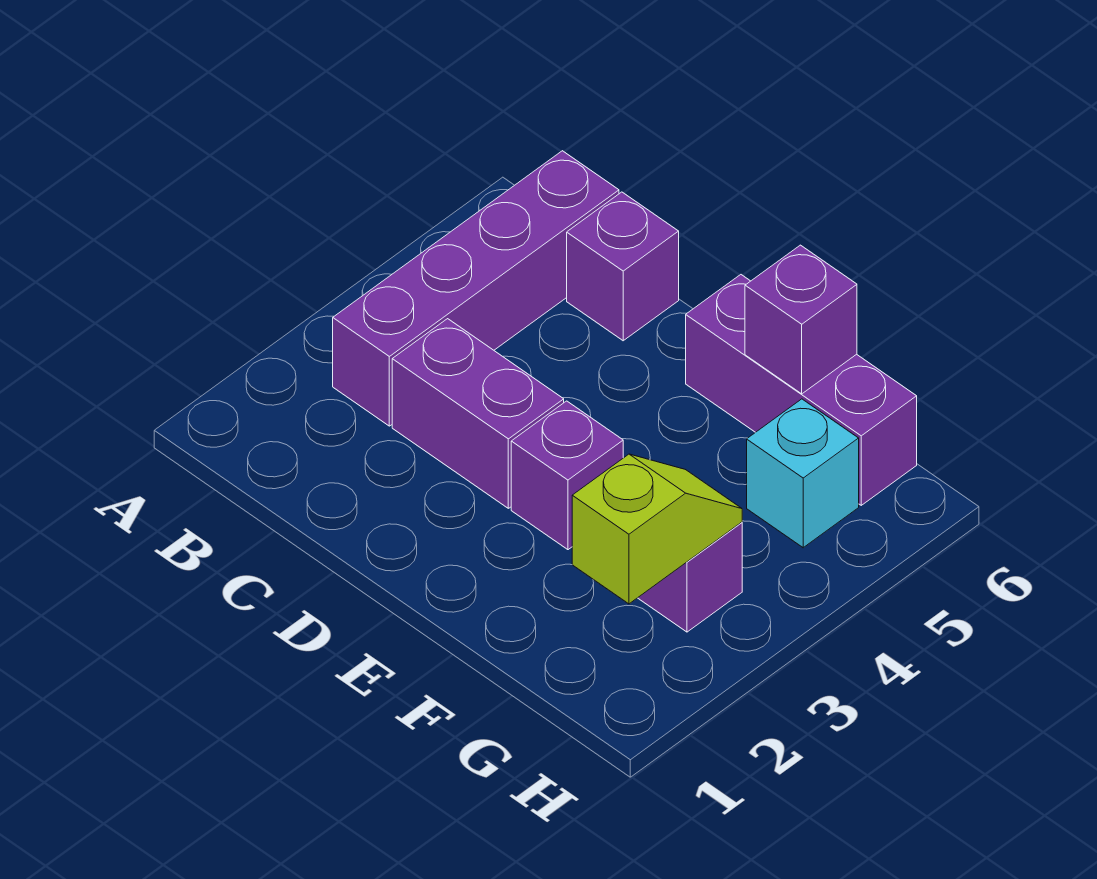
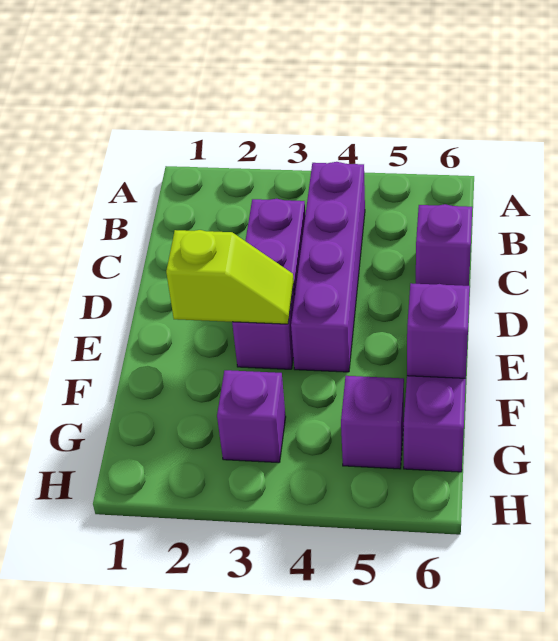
purple brick B3:B6 level 1 -> purple brick B4:E4 level 1
lime slope G2:G3 level 2 top 2 -> lime slope E2:E3 level 2 top 2
cyan brick G5 level 1 -> purple brick G5 level 1

